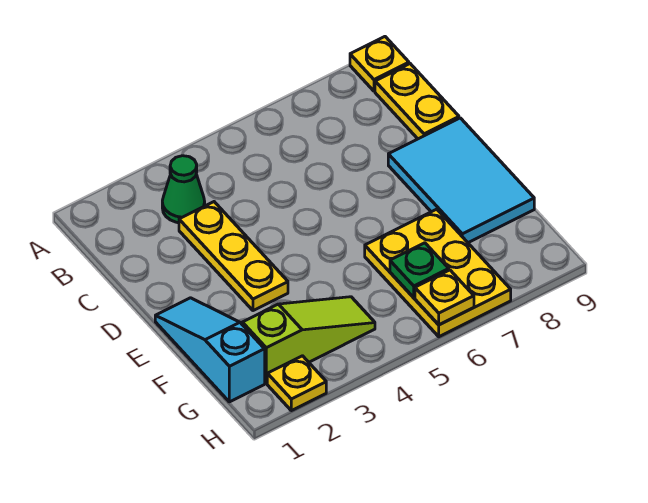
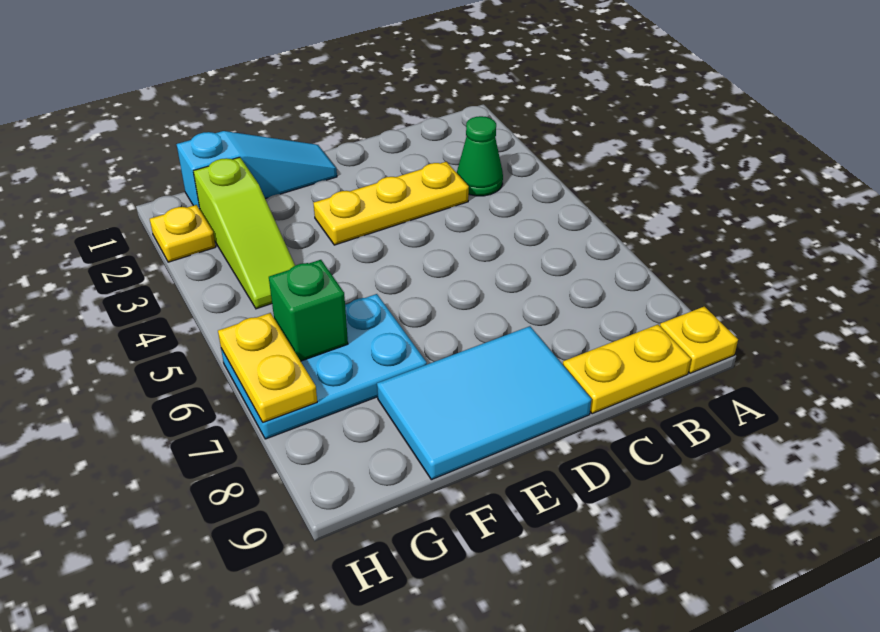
yellow plate F6:H7 level 1 -> cyan plate F6:H7 level 1
green plate G6 level 2 -> green brick G6 level 2
yellow plate H6 level 2 -> yellow plate H6:H7 level 2

